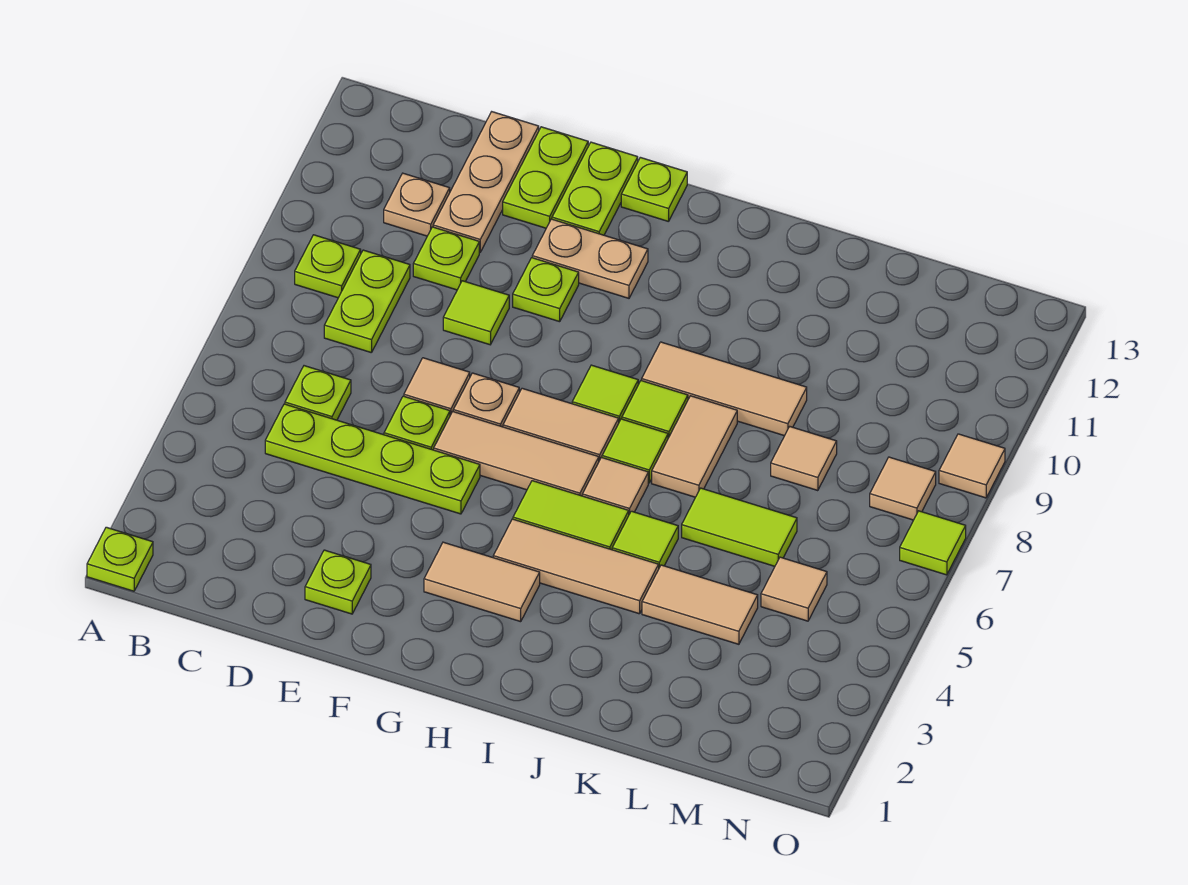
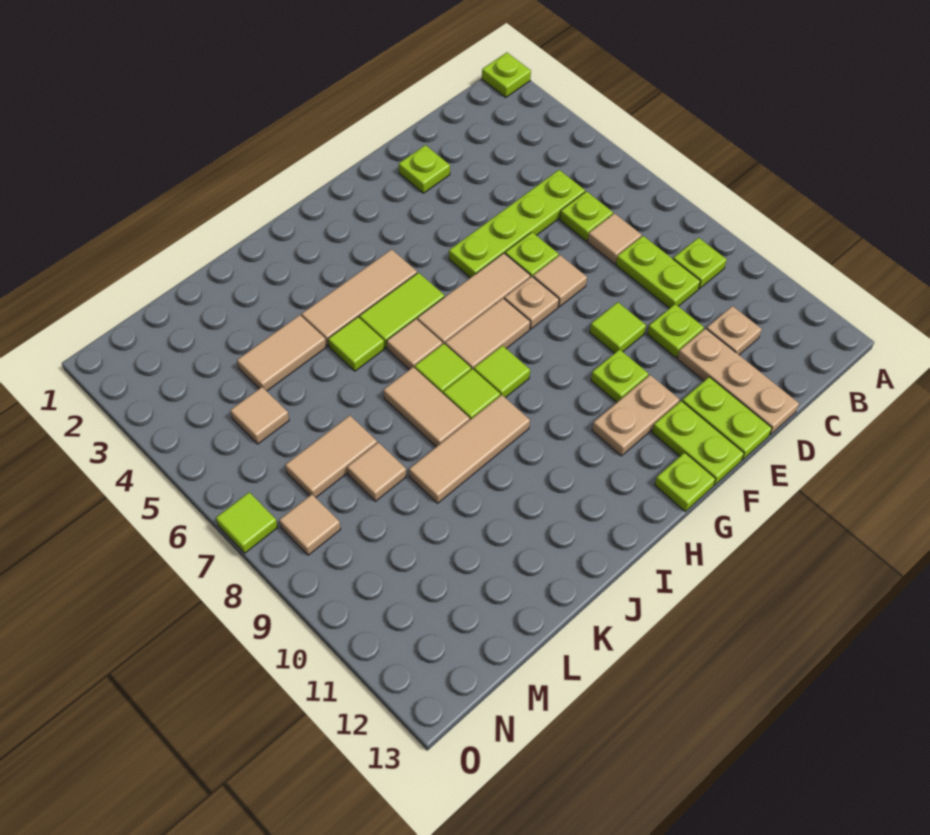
tan tile G3:H3 level 1 -> tan tile L7:M7 level 1
lime tile K6:L6 level 1 -> none
tan tile O9 level 1 -> tan tile C7 level 1

